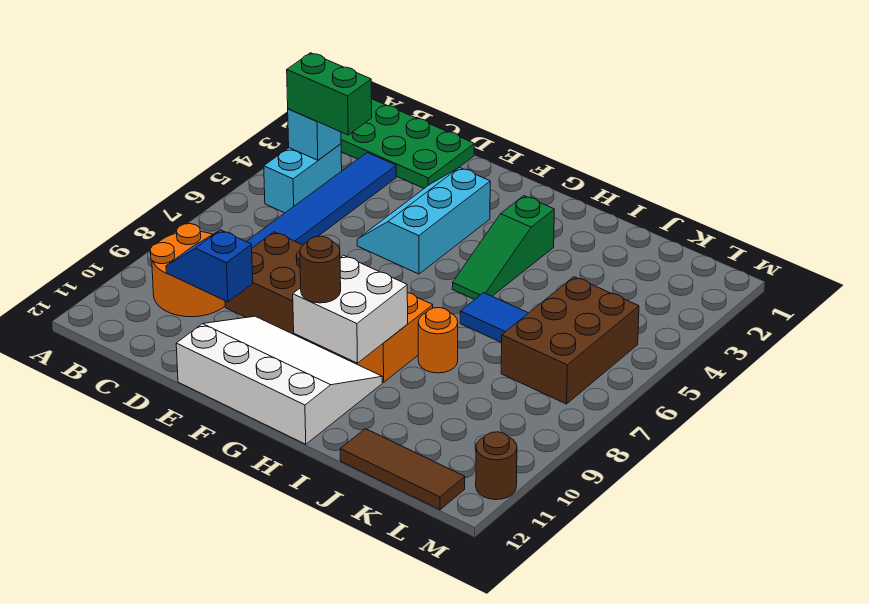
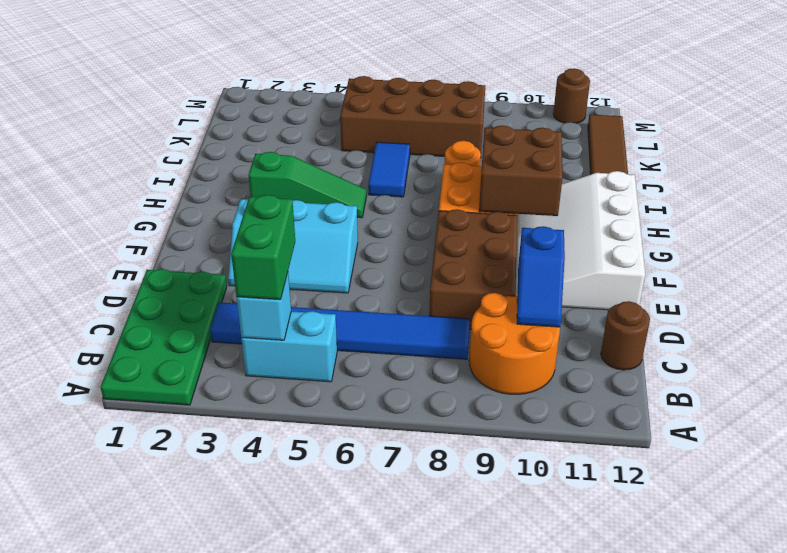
white brick G9:H10 level 2 -> brown brick G9:H10 level 2
brown round brick G10 level 3 -> brown round brick C12 level 1
brown brick K5:L7 level 1 -> brown brick K5:L8 level 1

